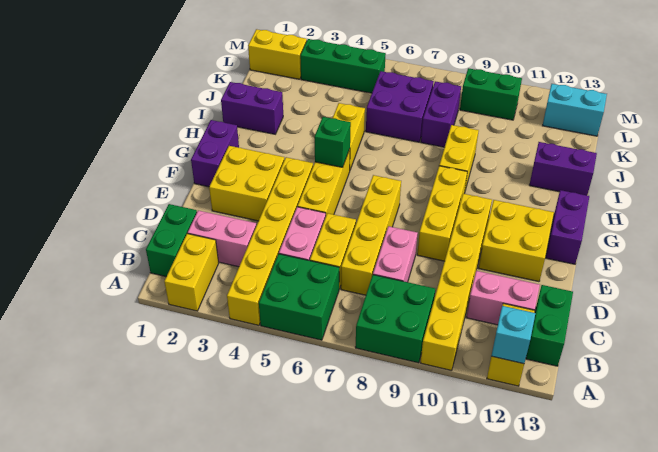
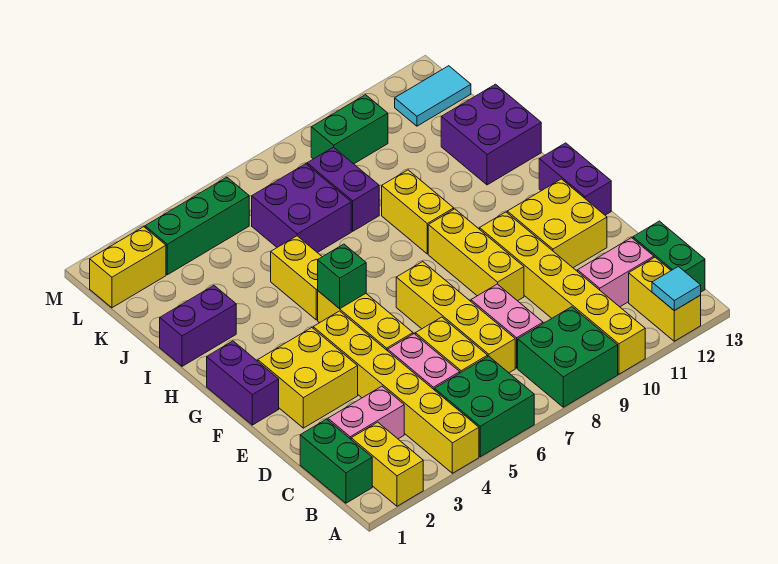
cyan brick A12 level 2 -> cyan tile A12 level 2
purple brick I12:I13 level 1 -> purple brick I12:J13 level 1
cyan brick L12:L13 level 1 -> cyan tile L12:L13 level 1

